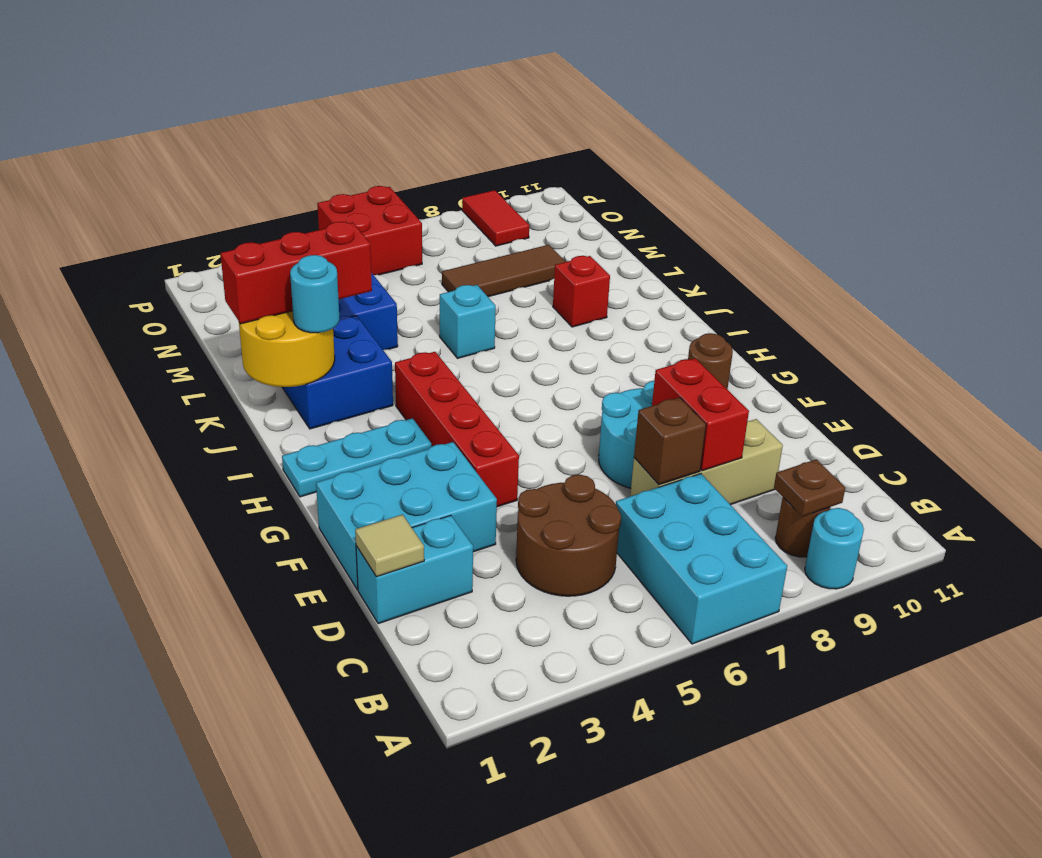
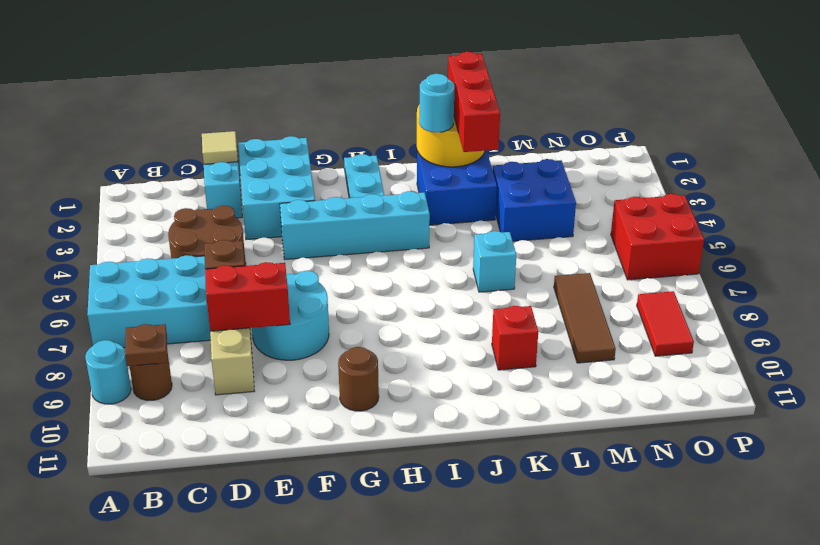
red brick F4:I4 level 1 -> cyan brick F4:I4 level 1
red tile O9:P9 level 1 -> red tile O8:O9 level 1

